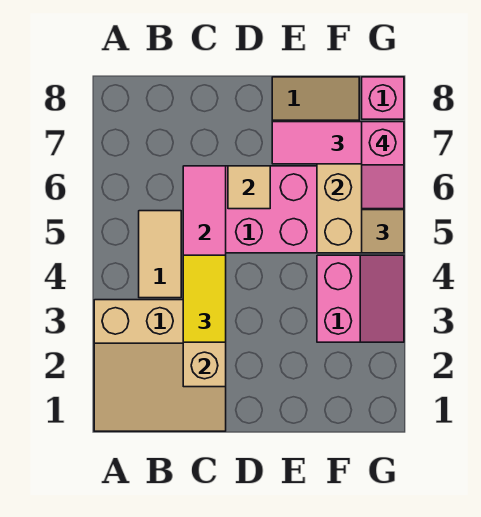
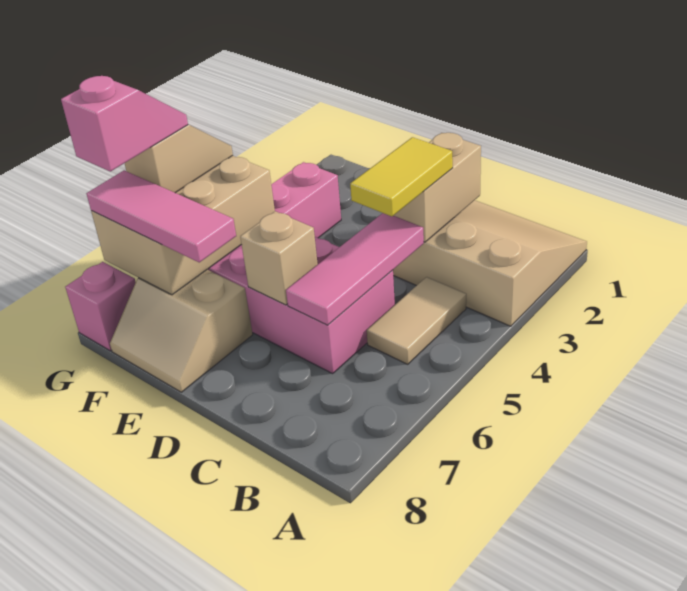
tan tile D6 level 2 -> tan brick D6 level 2

